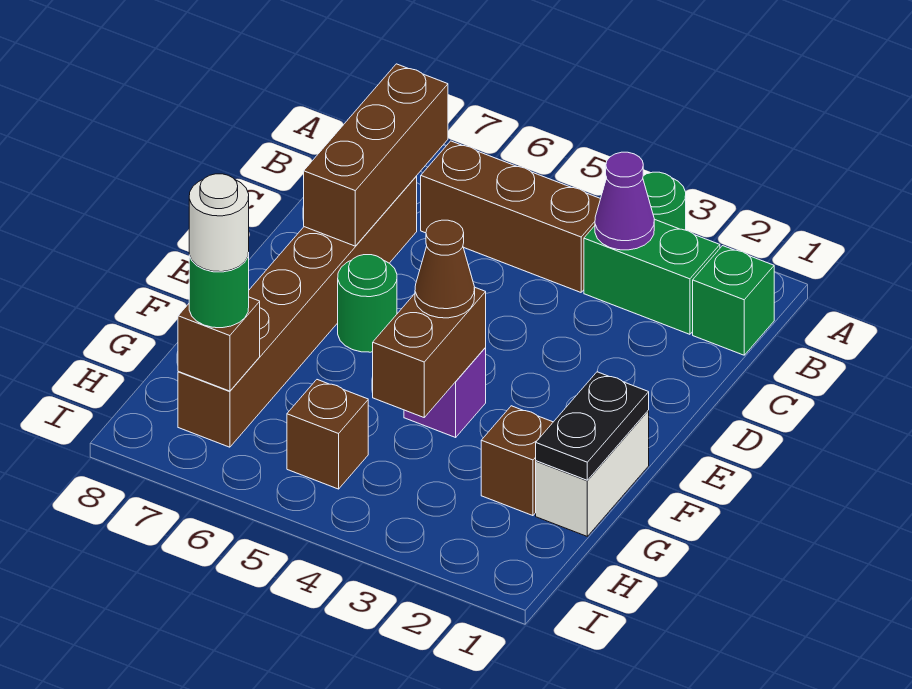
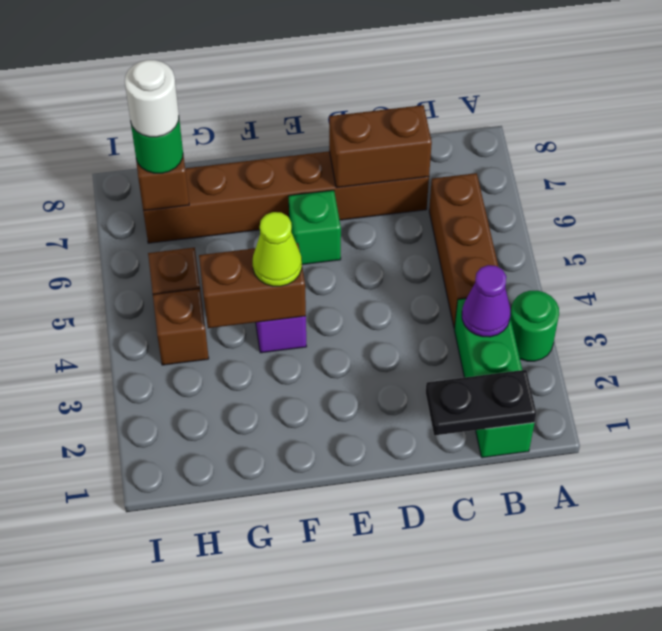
brown brick B7:D7 level 2 -> brown brick C7:D7 level 2
green round brick E6 level 1 -> green brick E6 level 1
white brick F1:G1 level 1 -> none
black plate F1:G1 level 2 -> black plate B1:C1 level 2
brown cone F4 level 3 -> lime cone F4 level 3
brown brick G2 level 1 -> brown brick H4 level 1

